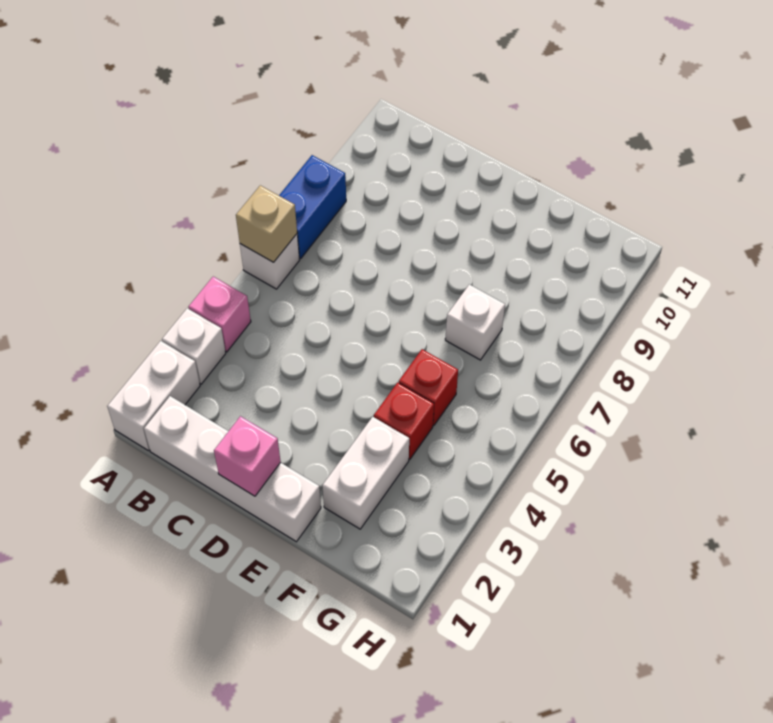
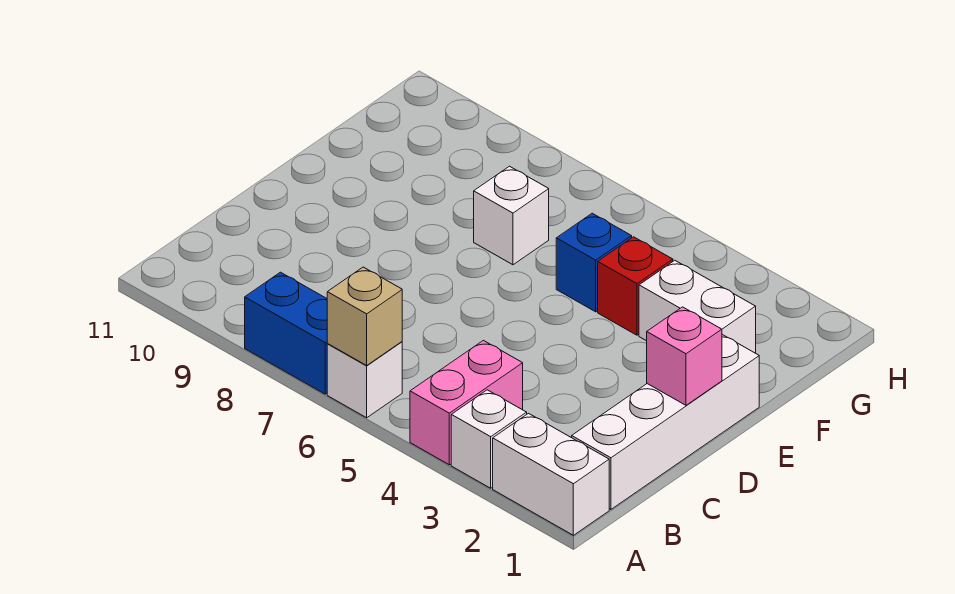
pink brick A4 level 1 -> pink brick A4:B4 level 1
red brick F5 level 1 -> blue brick F5 level 1

